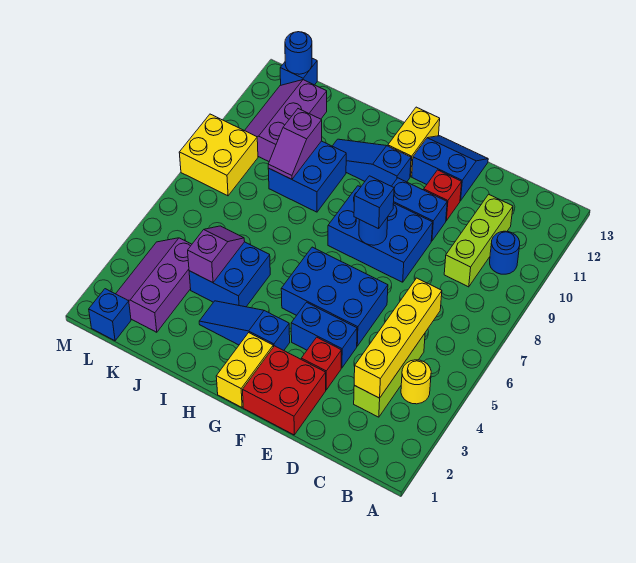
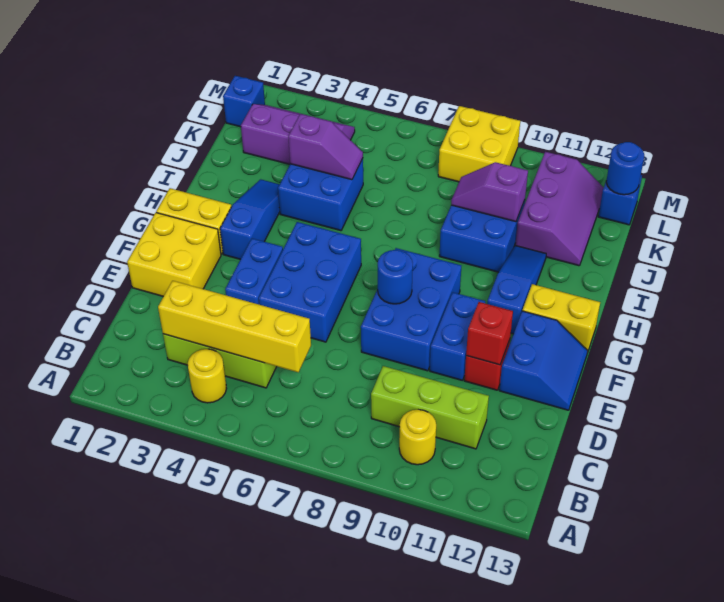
blue round brick B10 level 1 -> yellow round brick B10 level 1
red brick E1:F2 level 1 -> yellow brick E1:F2 level 1
red brick E3 level 1 -> red brick E11 level 2
blue brick F8 level 3 -> none
purple slope K10:L12 level 1 top K -> purple slope J11:L12 level 1 top 11

